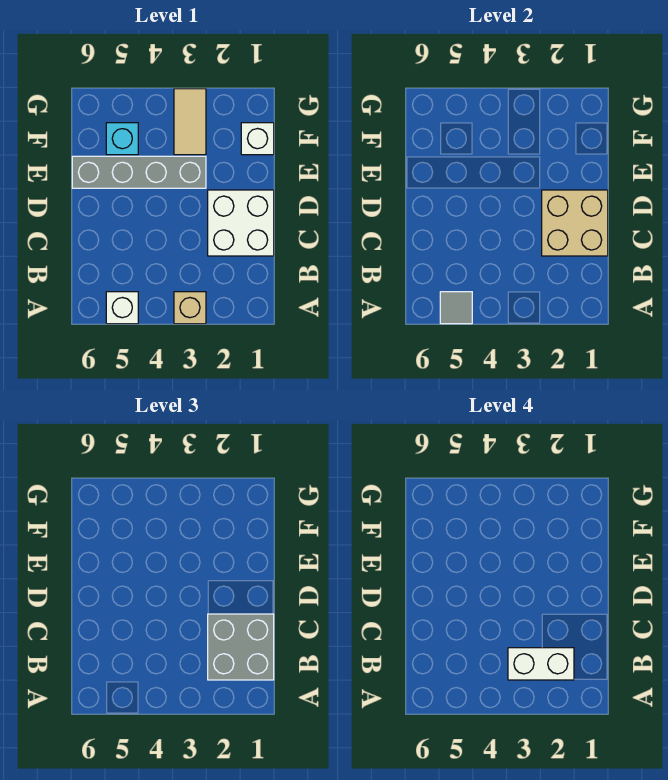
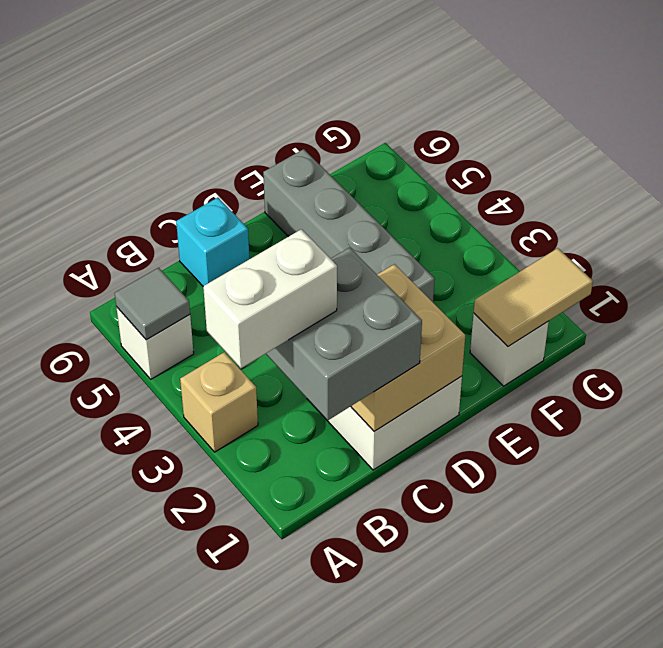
white brick B2:B3 level 4 -> white brick A2:B2 level 4
tan tile F3:G3 level 1 -> tan tile F1:G1 level 2
cyan brick F5 level 1 -> cyan brick C6 level 1

